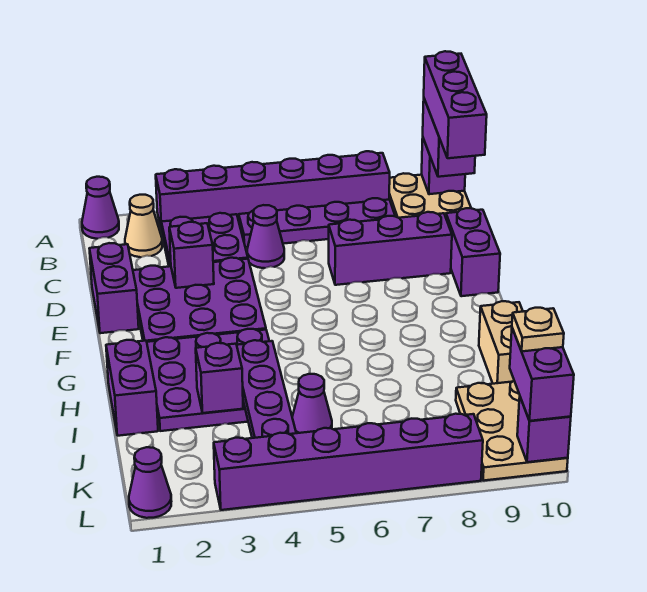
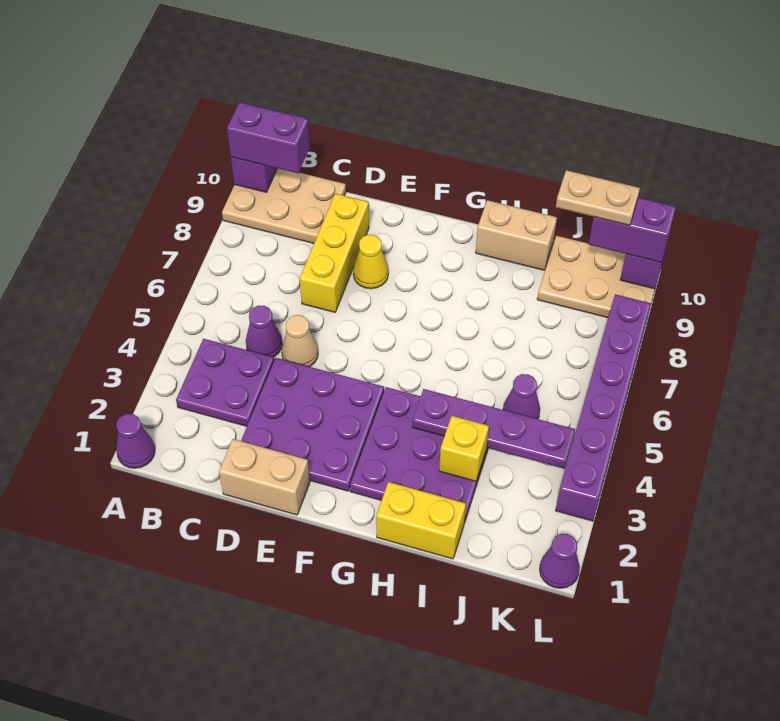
purple brick A3:A8 level 1 -> none
purple brick A10:C10 level 4 -> none
tan cone B2 level 1 -> tan cone D5 level 1
purple plate B5:B8 level 1 -> none
purple brick D1:E1 level 1 -> tan brick D1:E1 level 1
purple brick D3 level 2 -> none
purple brick D7:D9 level 1 -> yellow brick D7:D9 level 1
purple brick D10:E10 level 1 -> none
none -> yellow cone E8 level 1
purple brick H1:I1 level 1 -> yellow brick H1:I1 level 1
purple brick I3 level 2 -> yellow brick I3 level 2
tan plate K10 level 4 -> tan plate J10:K10 level 4

